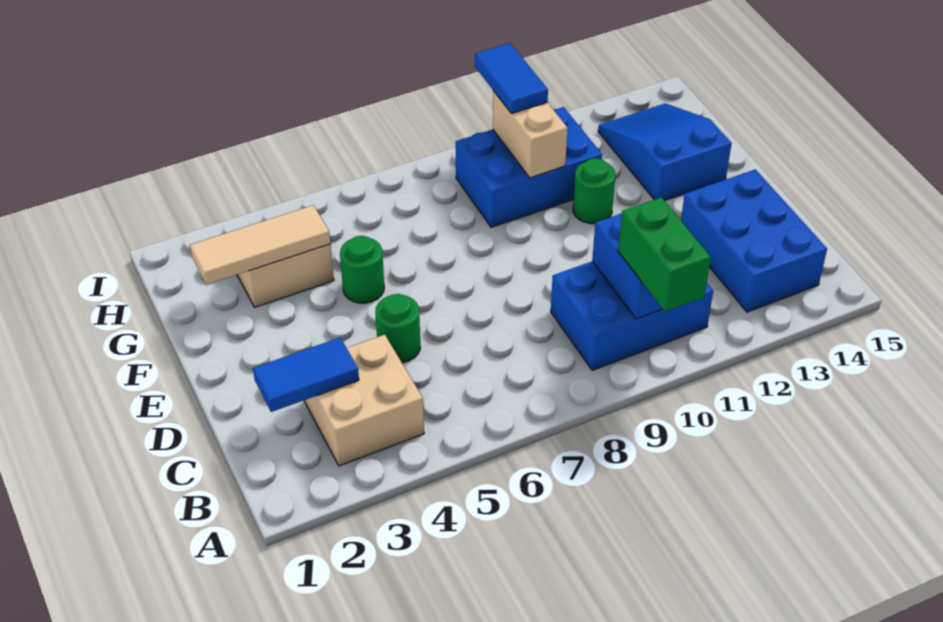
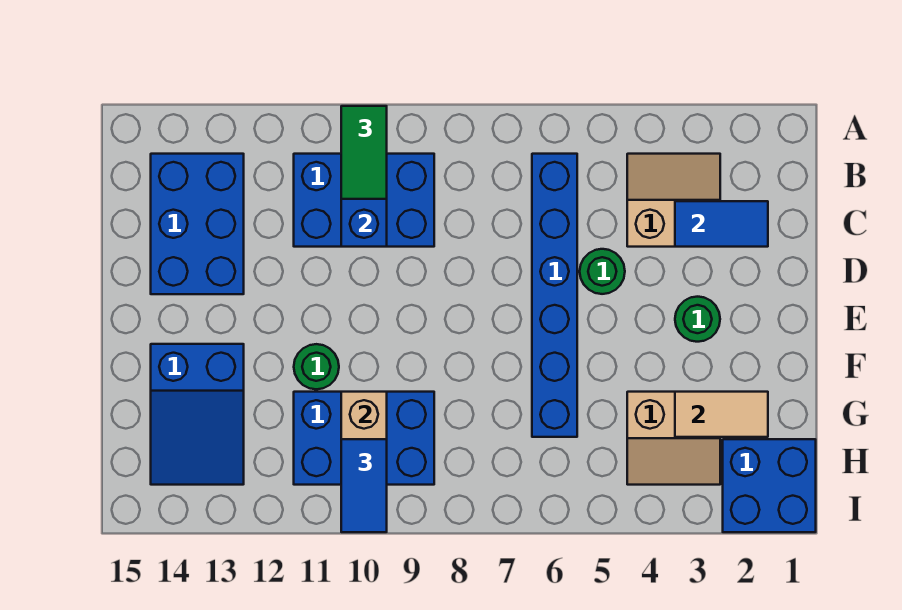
green brick A10:B10 level 3 -> green tile A10:B10 level 3
tan brick B3:C4 level 1 -> tan slope B3:C4 level 1 top C
none -> blue brick B6:G6 level 1
green round brick F5 level 1 -> green round brick E3 level 1
tan tile G2:G4 level 2 -> tan tile G2:G3 level 2
none -> blue brick H1:I2 level 1

